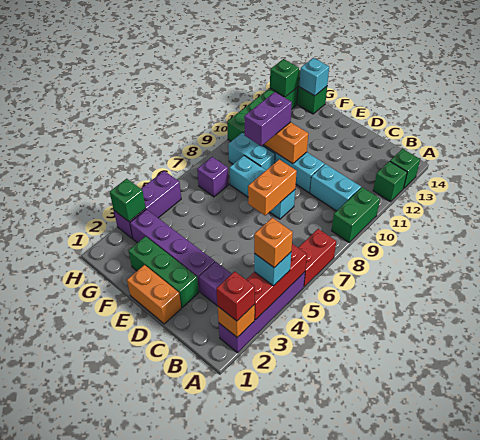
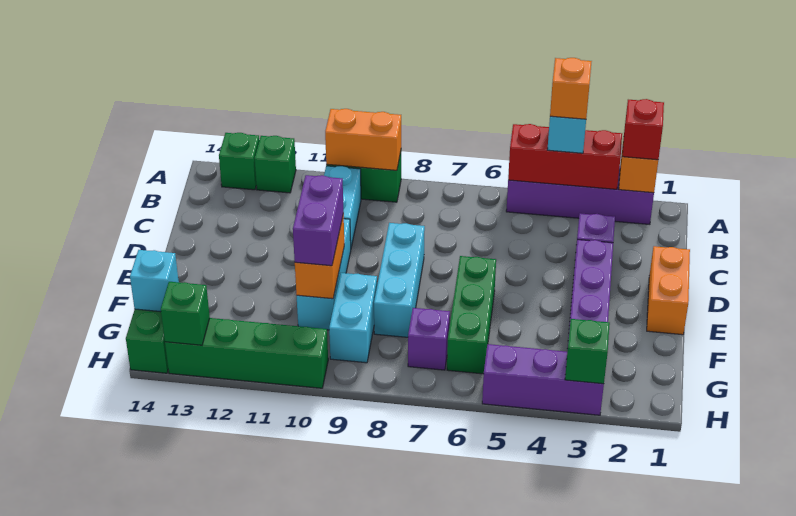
red brick A6:A7 level 1 -> none
green brick D2:F2 level 1 -> green brick E6:G6 level 1
orange brick D7:D8 level 2 -> orange brick A9:A10 level 2
purple brick F9:F10 level 3 -> purple brick E10:F10 level 3

